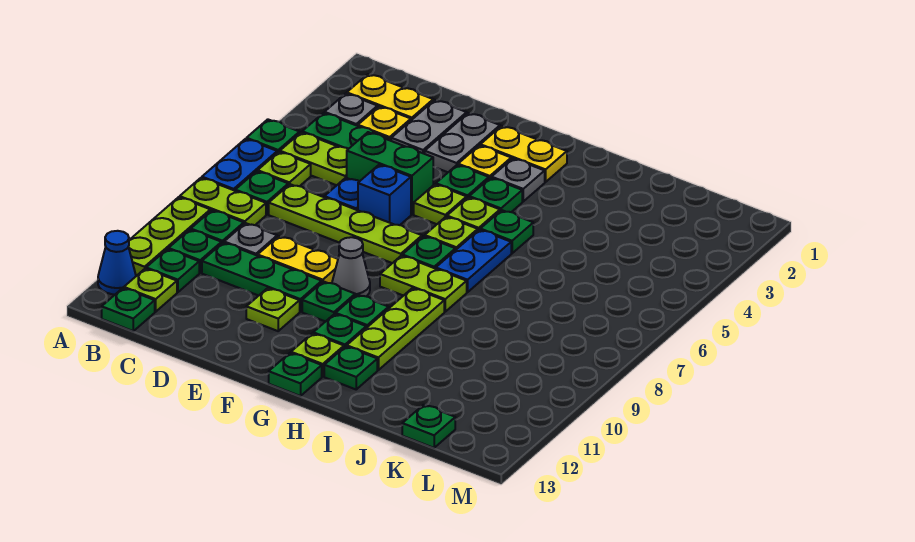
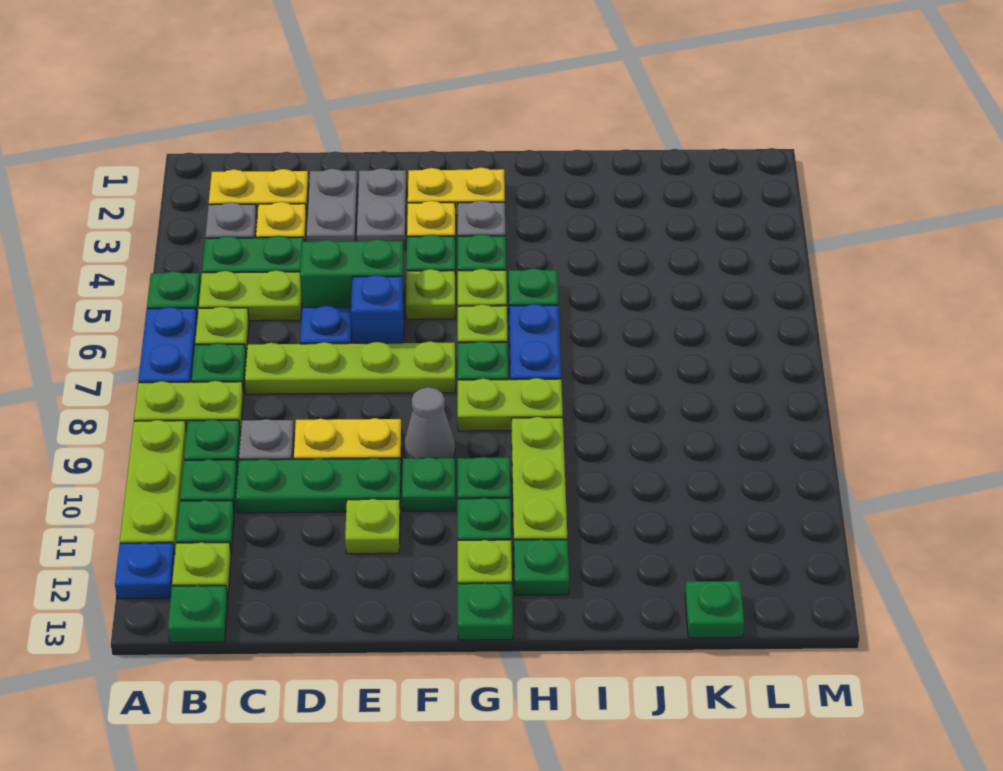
blue cone A12 level 1 -> blue plate A12 level 1

